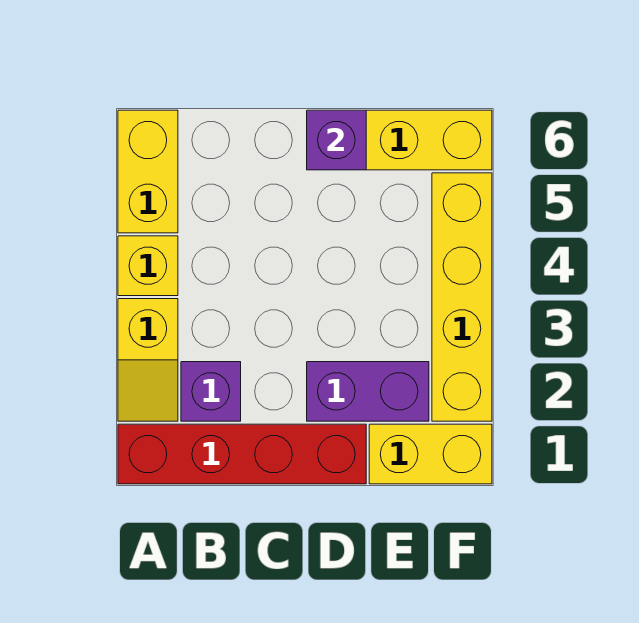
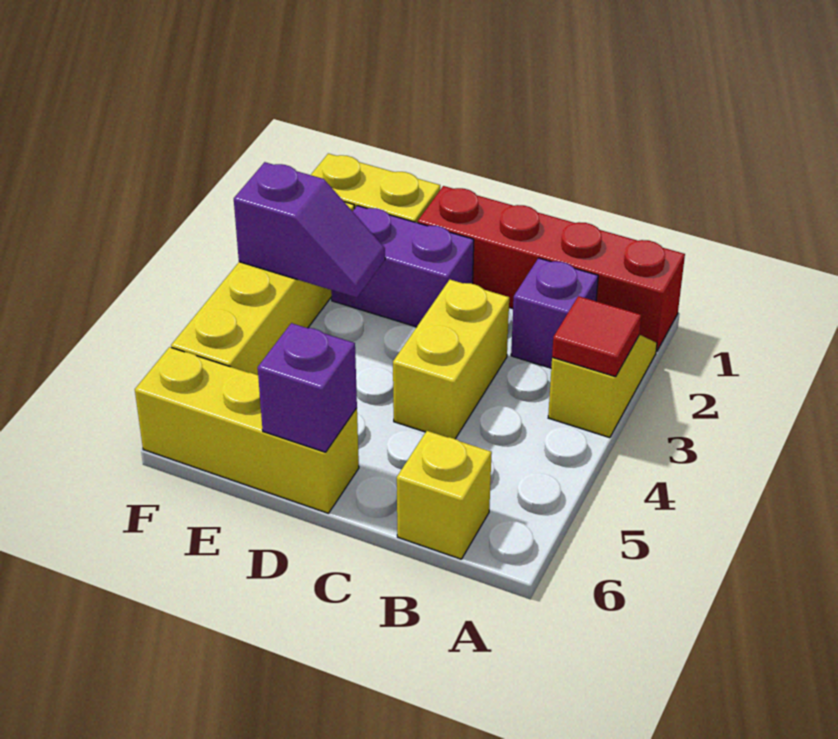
none -> red tile A3 level 2
yellow brick A4 level 1 -> yellow brick B6 level 1
yellow brick A5:A6 level 1 -> yellow brick C3:C4 level 1
none -> purple slope E3:F3 level 2 top F

